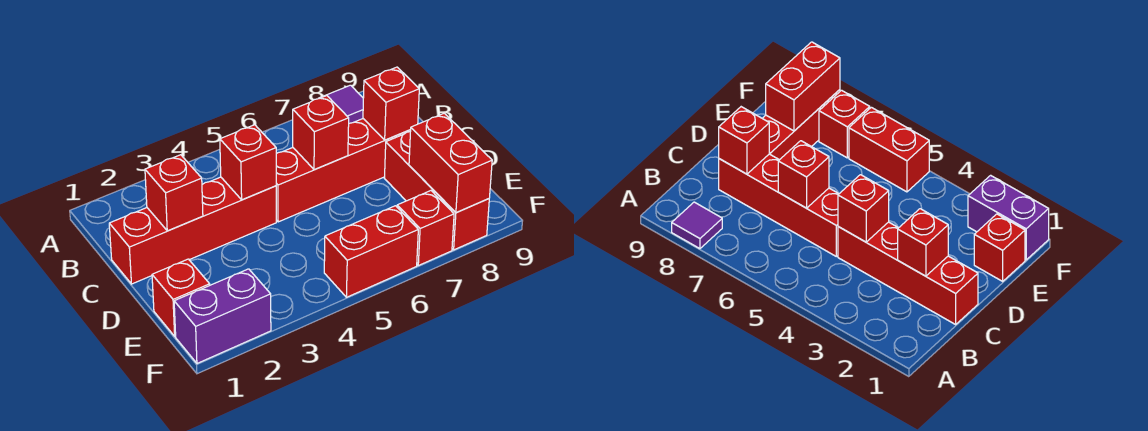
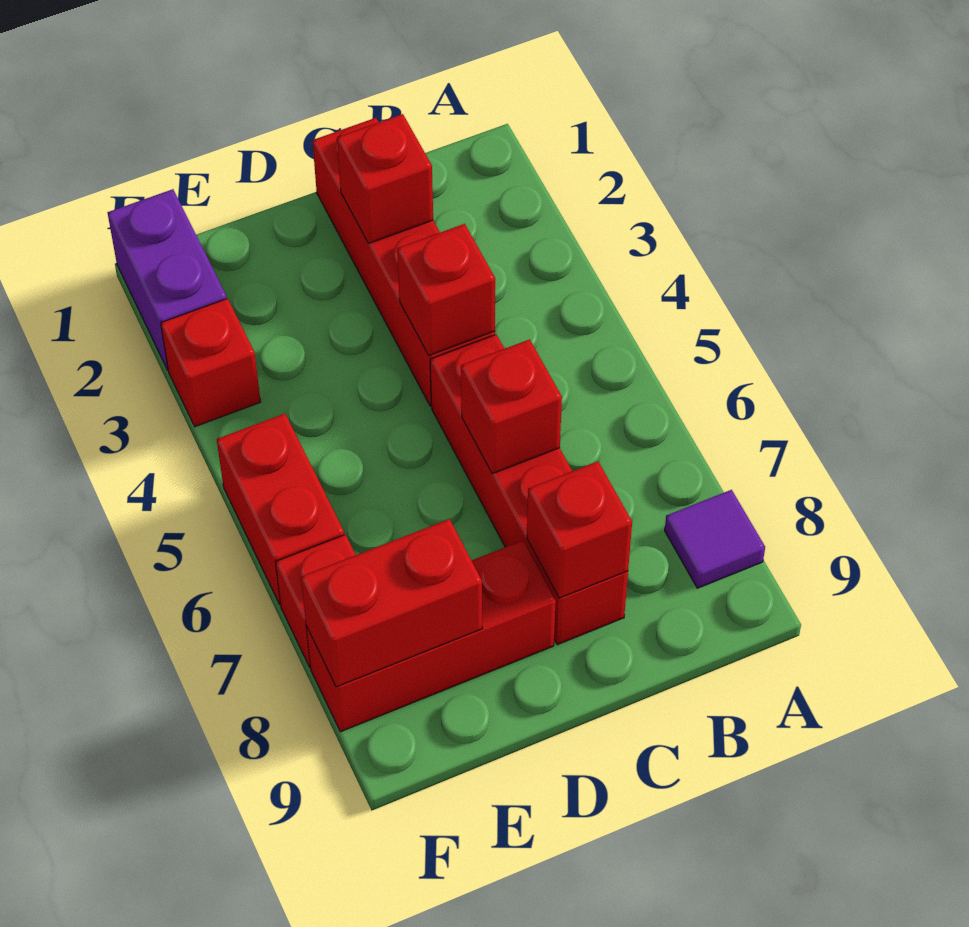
red brick E1 level 1 -> red brick F3 level 1

